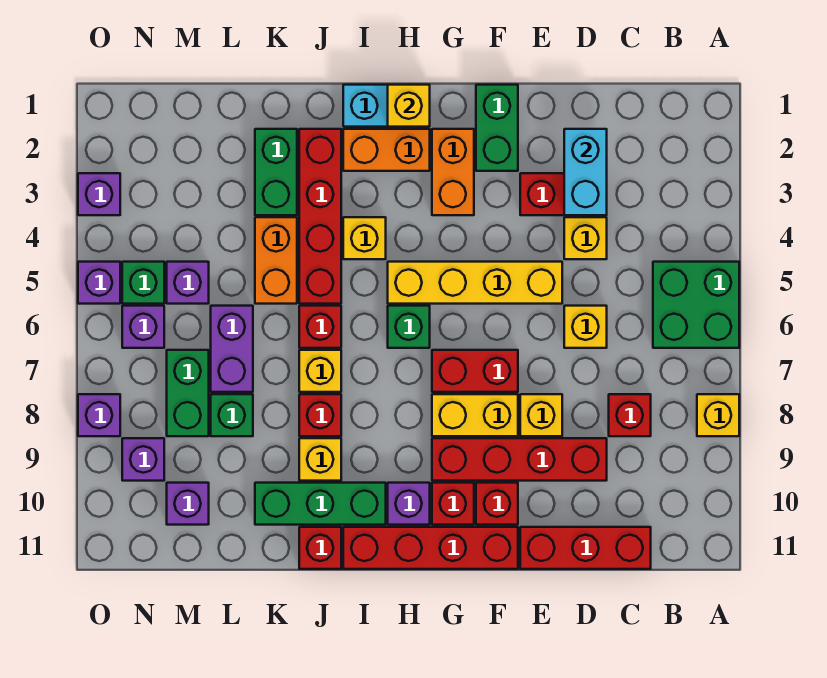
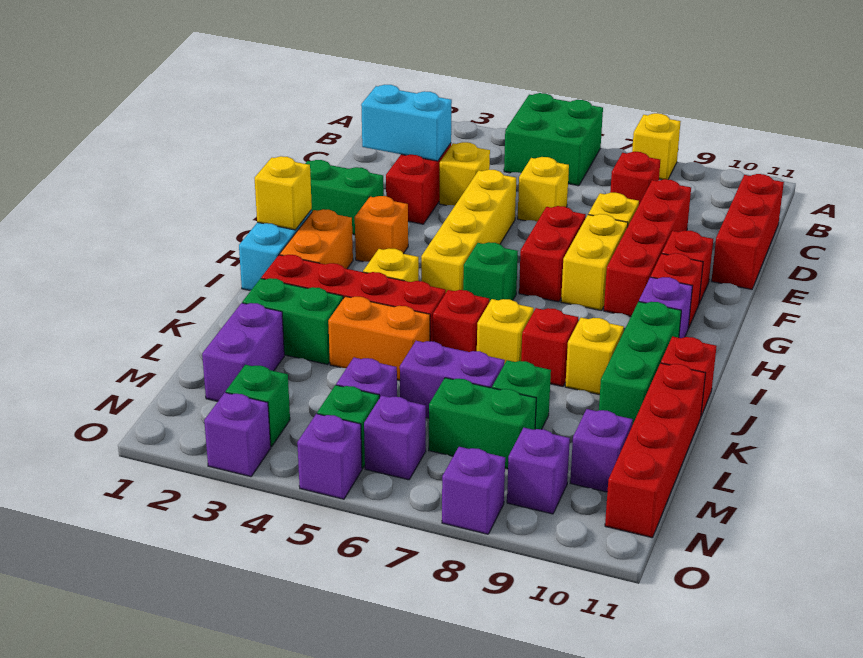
red brick F11:I11 level 1 -> red brick K11:N11 level 1
orange brick G2:G3 level 1 -> orange brick G3 level 1
none -> purple brick L2:M2 level 1
none -> green brick N3 level 1

